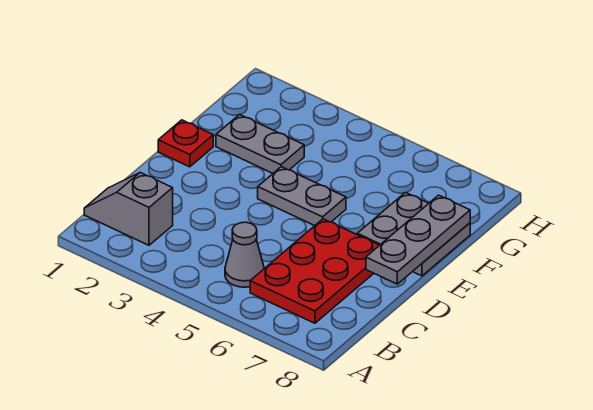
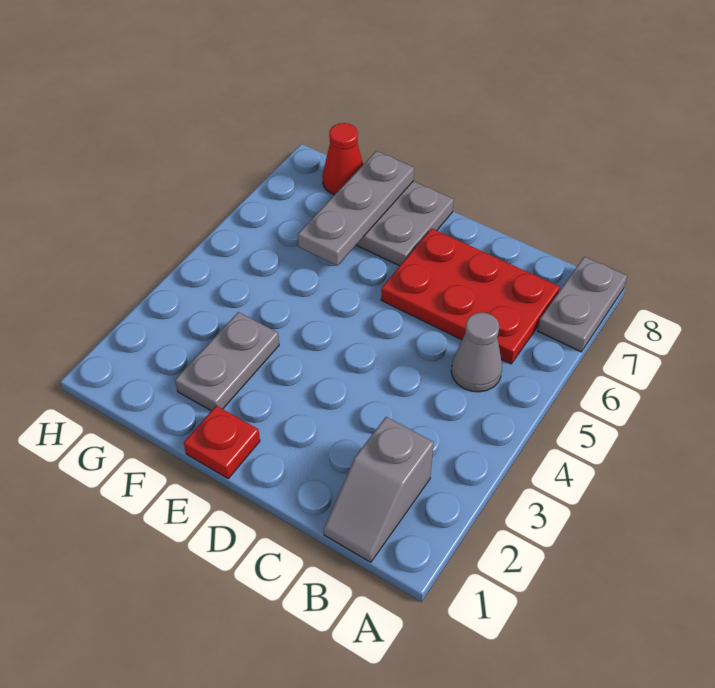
grey plate D8:F8 level 2 -> grey plate F6:F8 level 2
grey plate E4:E5 level 1 -> grey plate A7:A8 level 1
none -> red cone G8 level 1

